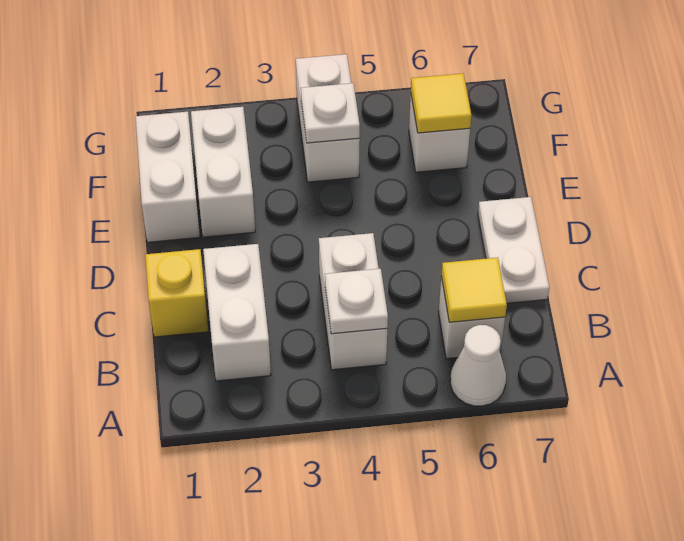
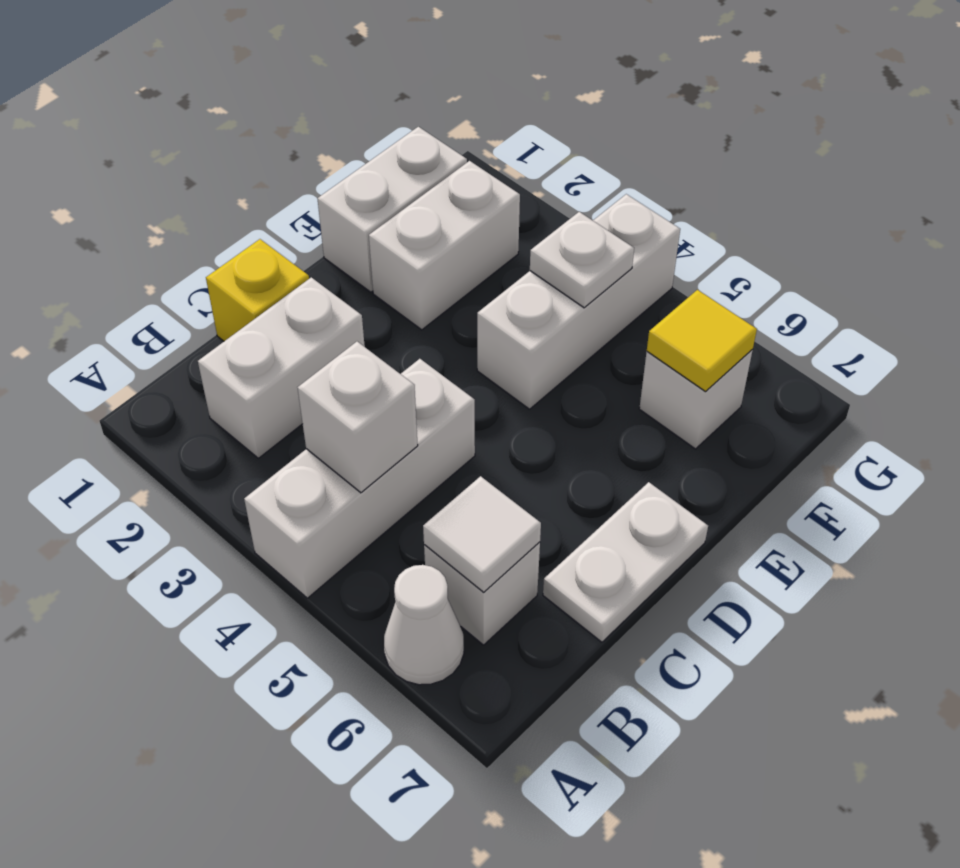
white brick B4:C4 level 1 -> white brick A4:C4 level 1
white plate B4 level 2 -> white brick B4 level 2
yellow tile B6 level 2 -> white tile B6 level 2
white brick F4:G4 level 1 -> white brick E4:G4 level 1

